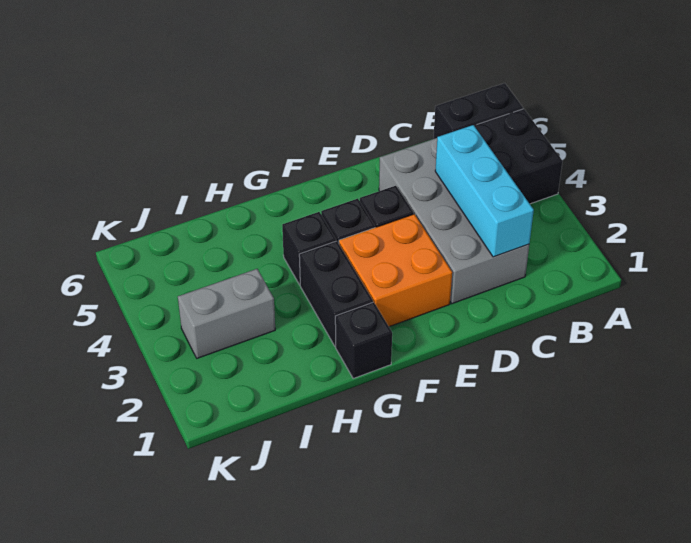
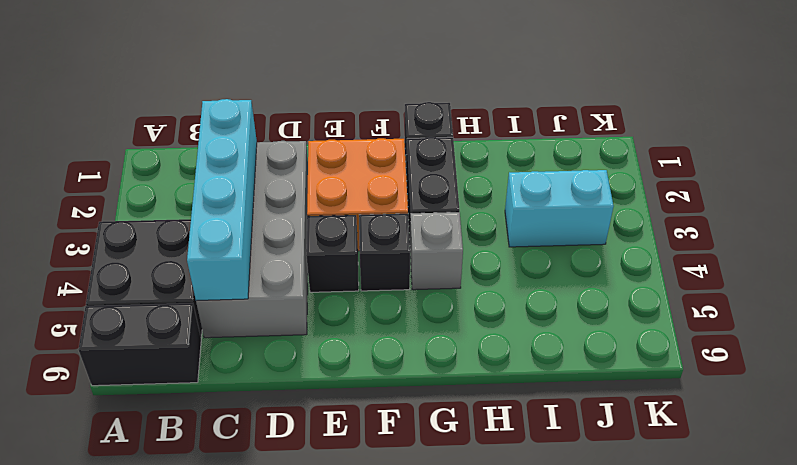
cyan brick C2:C4 level 2 -> cyan brick C2:C5 level 2
black brick G4 level 1 -> grey brick G4 level 1
grey brick I3:J3 level 1 -> cyan brick I3:J3 level 1

